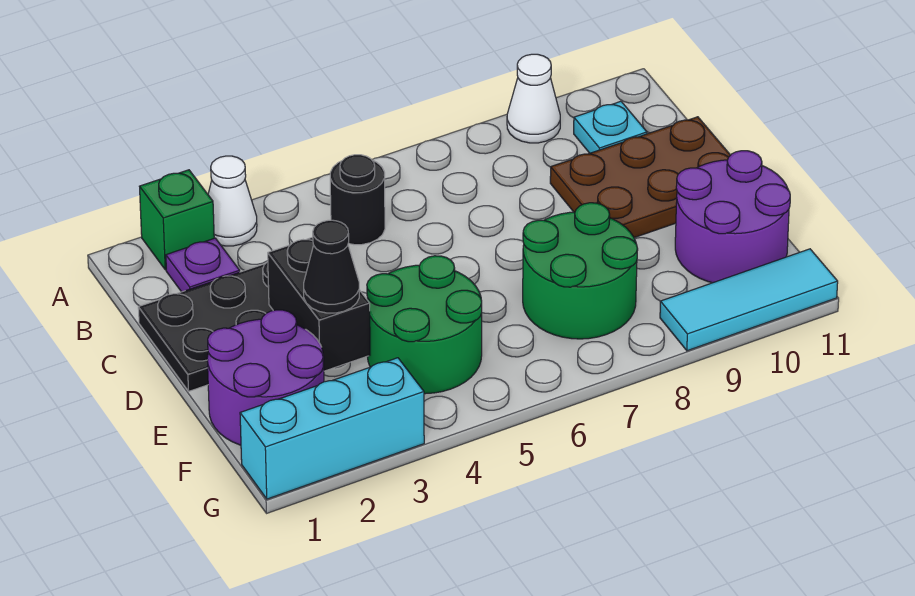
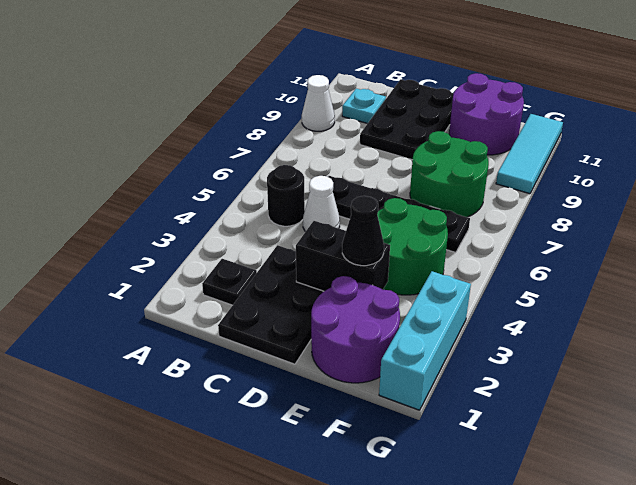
green brick A2 level 1 -> none
white cone A3 level 1 -> white cone C5 level 1
purple plate B2 level 1 -> black plate B2 level 1
none -> black plate C6:F6 level 1
brown plate C9:D11 level 1 -> black plate C9:D11 level 1

